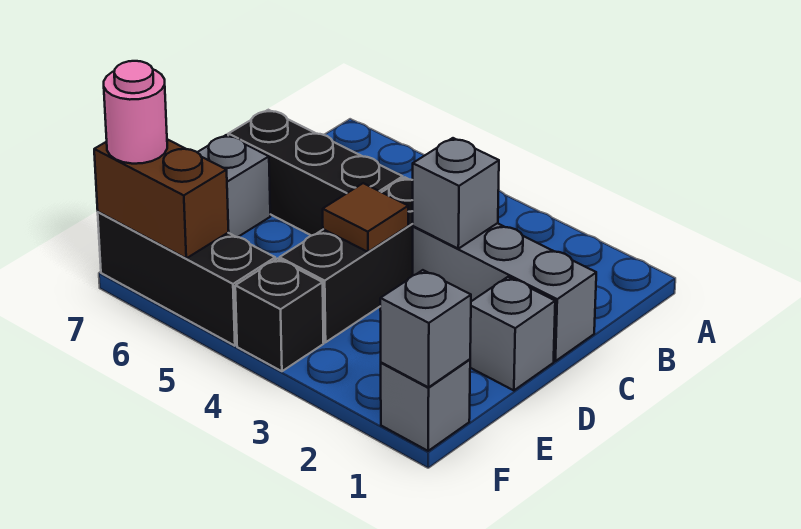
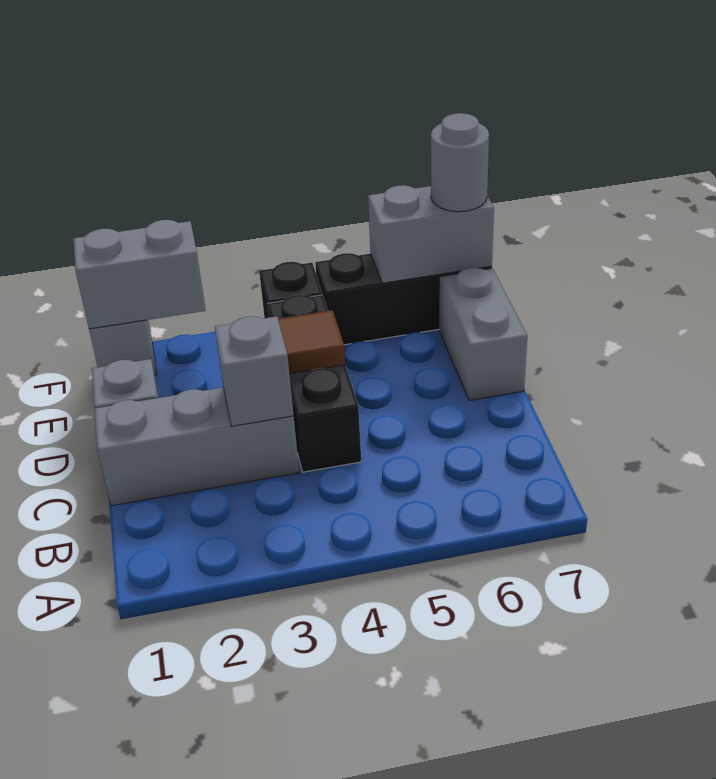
black brick C5:C7 level 1 -> none
grey brick F1 level 2 -> grey brick F1:F2 level 2
brown brick F6:F7 level 2 -> grey brick F6:F7 level 2
pink round brick F7 level 3 -> grey round brick F7 level 3

